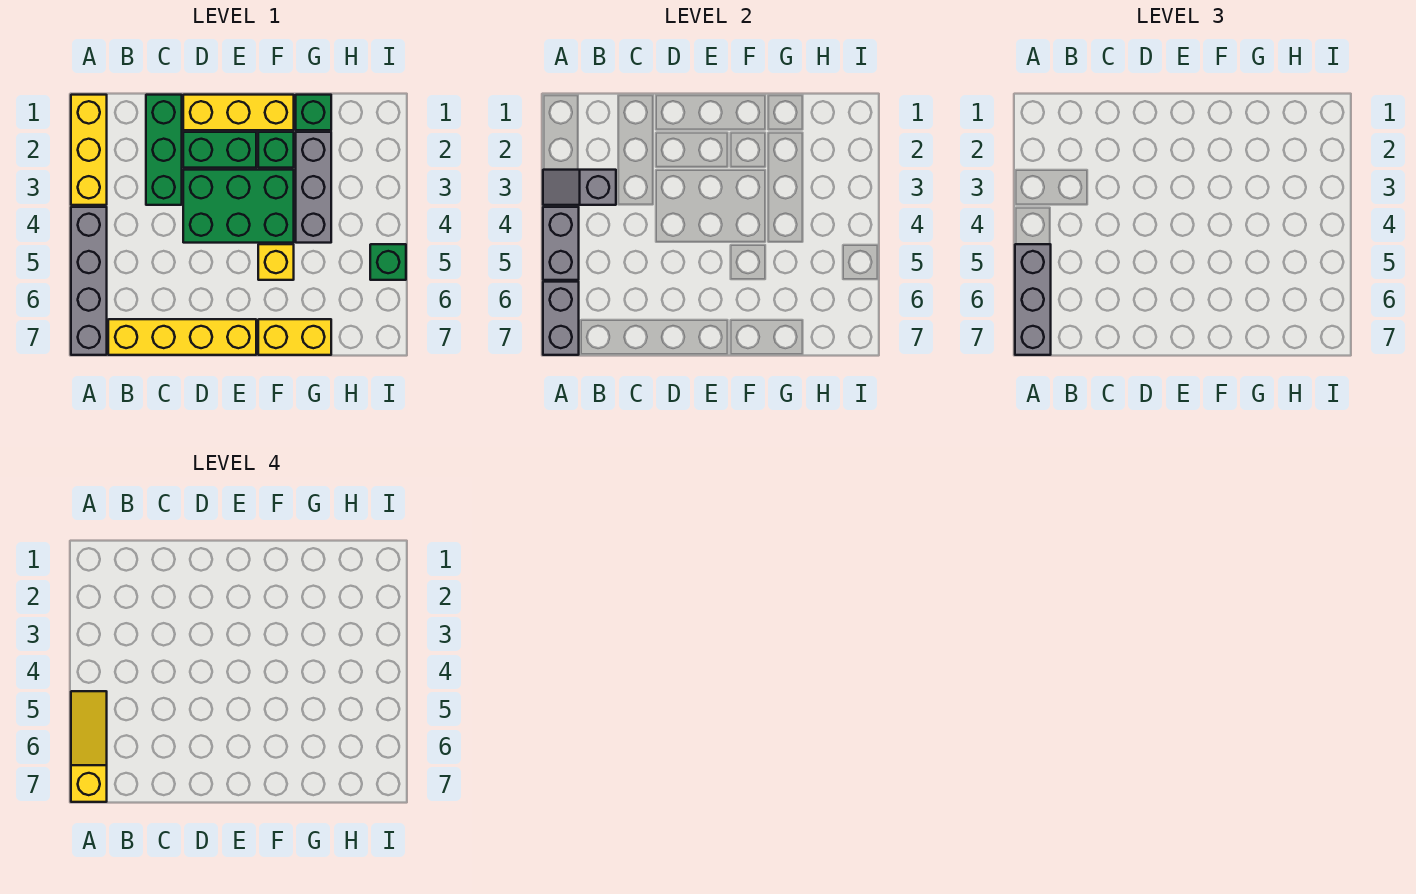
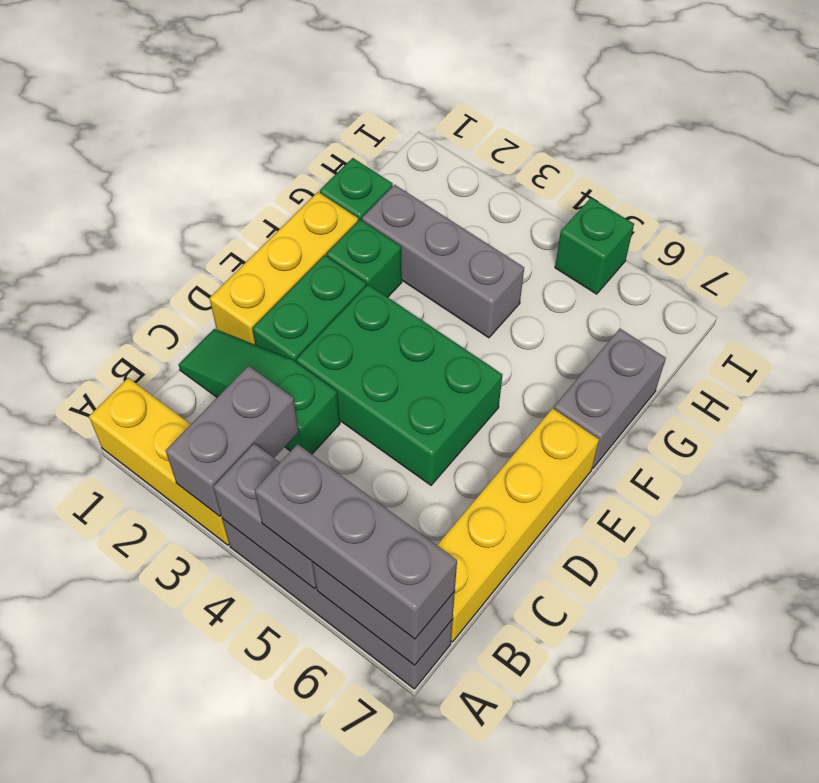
grey slope A3:B3 level 2 top B -> grey brick A3:B3 level 2
yellow slope A5:A7 level 4 top 7 -> none
green brick C1:C3 level 1 -> green slope C1:C3 level 1 top 3
green brick D3:F4 level 1 -> green brick D3:E5 level 1
yellow brick F5 level 1 -> none
yellow brick F7:G7 level 1 -> grey brick F7:G7 level 1

